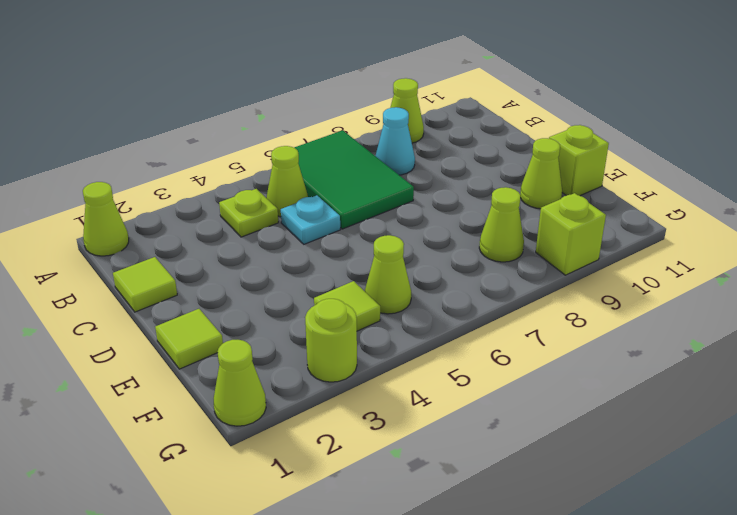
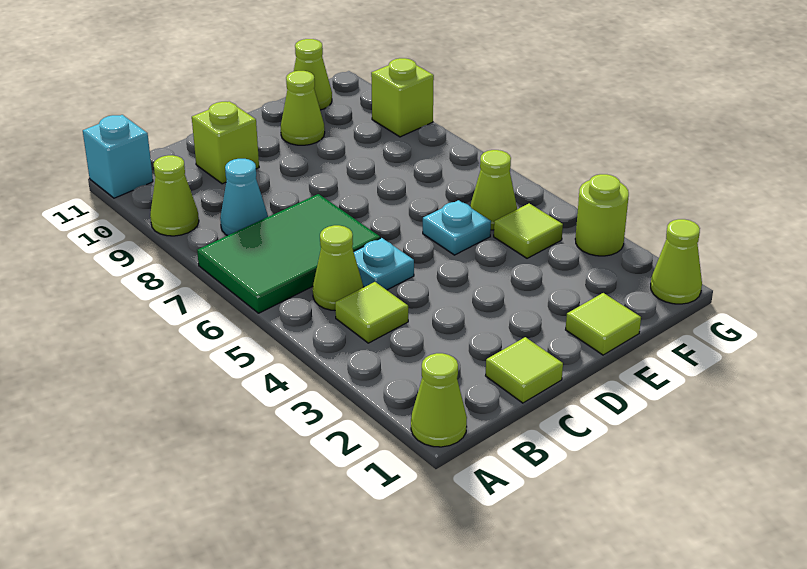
none -> cyan brick A11 level 1
lime plate B4 level 1 -> lime tile B4 level 1
none -> cyan plate E5 level 1
lime brick E11 level 1 -> lime brick C10 level 1
lime cone F8 level 1 -> lime cone F11 level 1

